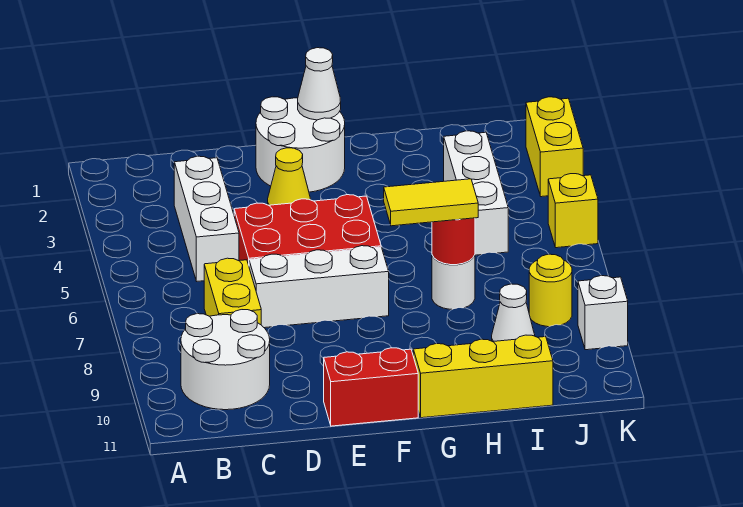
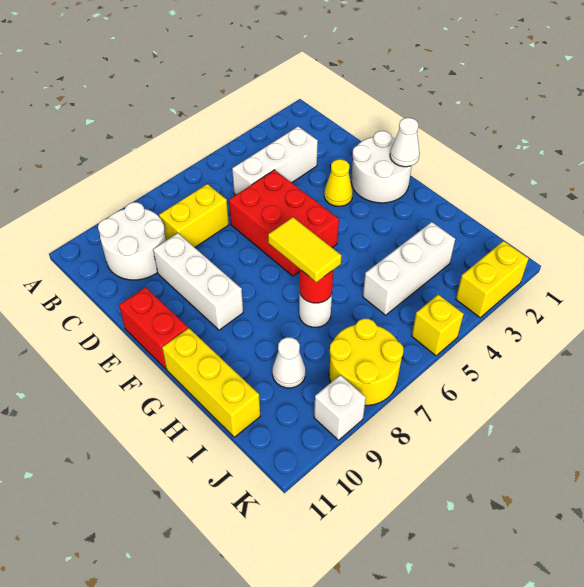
white brick D7:F7 level 1 -> white brick D9:F9 level 1
yellow round brick J8 level 1 -> yellow round brick J7:K8 level 1

